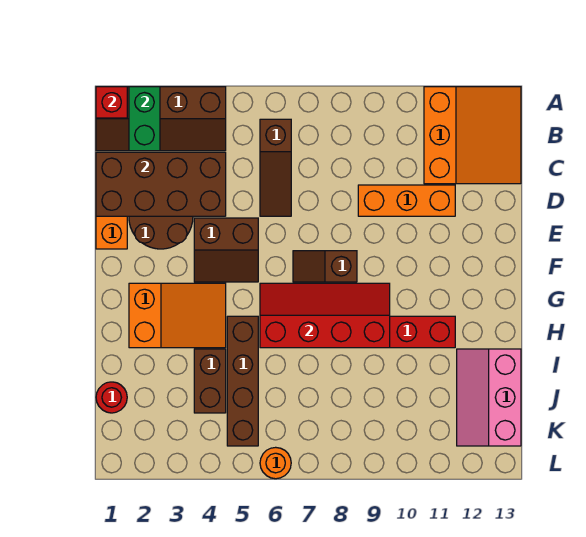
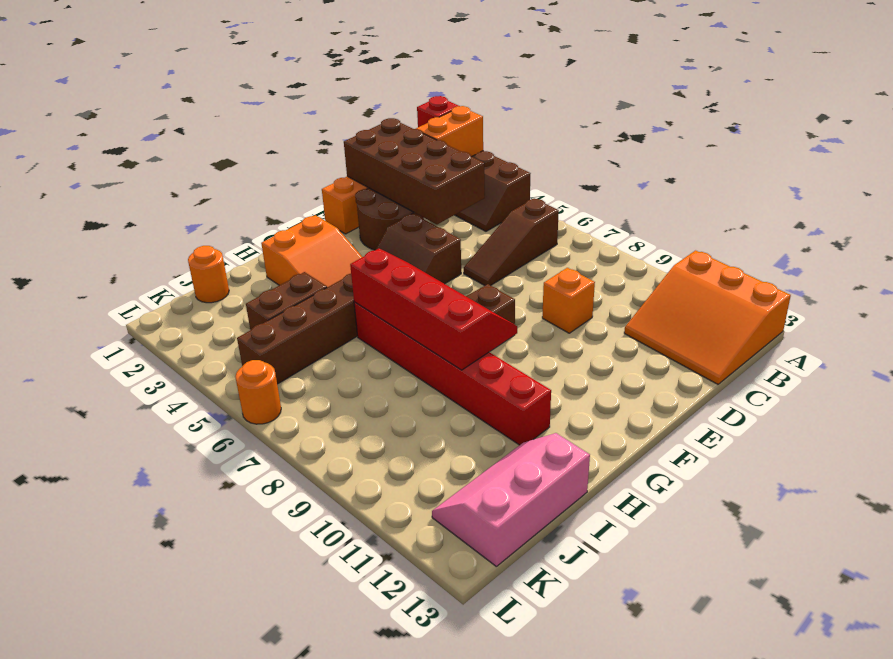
green brick A2:B2 level 2 -> orange brick A2:B2 level 2
orange slope A11:C13 level 1 top 11 -> orange slope A11:C13 level 1 top A
orange brick D9:D11 level 1 -> orange brick D9 level 1
red round brick J1 level 1 -> orange round brick J1 level 1

